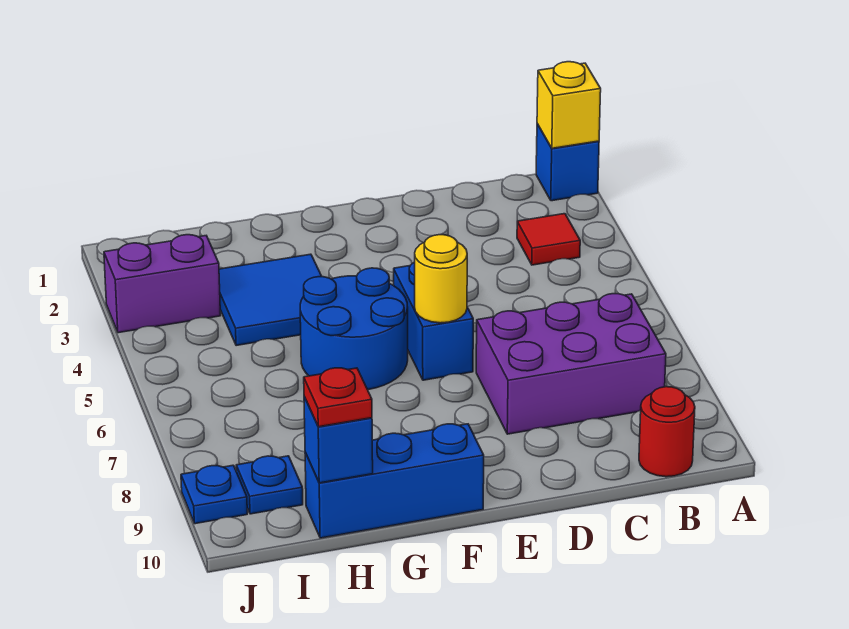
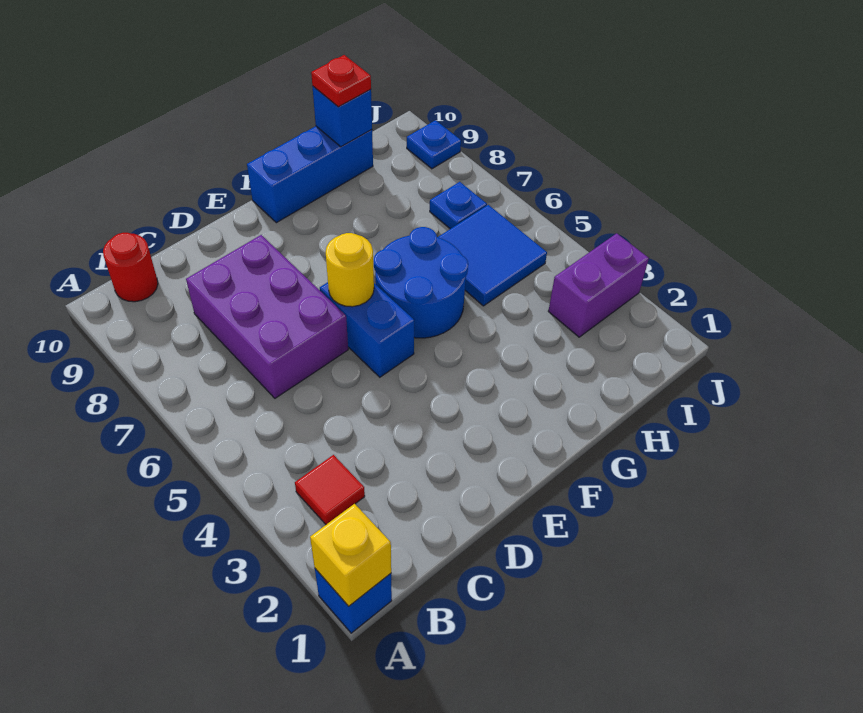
purple brick B7:D8 level 1 -> purple brick C6:D8 level 1
blue tile G3:H4 level 1 -> blue tile H5:I6 level 1
blue plate I9 level 1 -> blue plate I7 level 1

